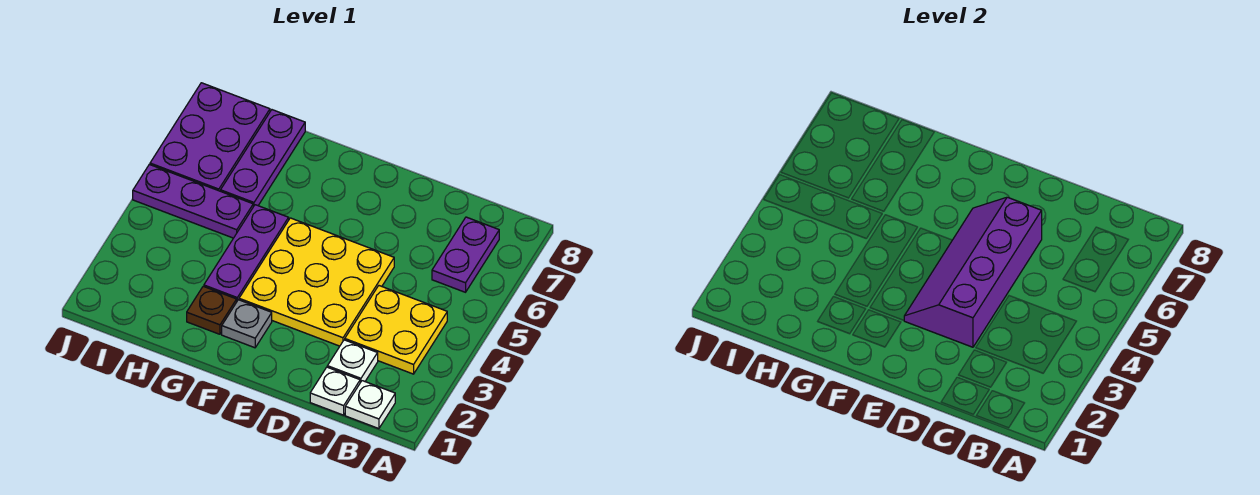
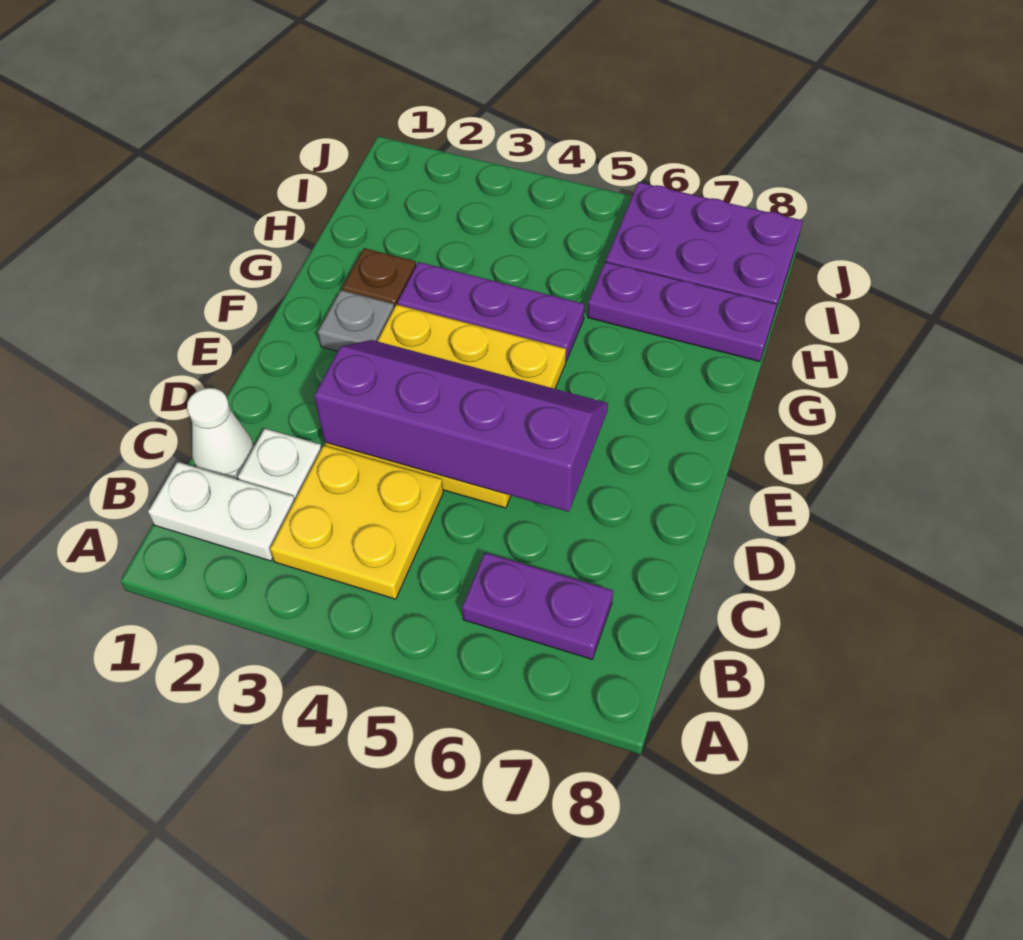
white plate B1 level 1 -> white plate B1:B2 level 1
white plate C1 level 1 -> white cone C1 level 1
purple plate H5:J5 level 1 -> none

